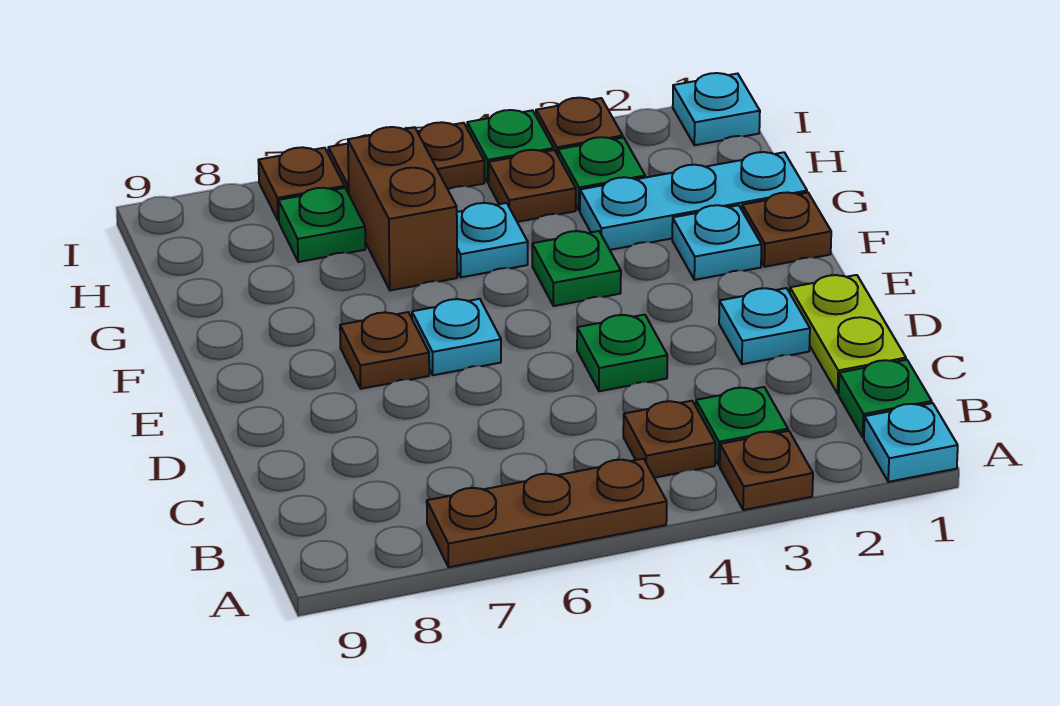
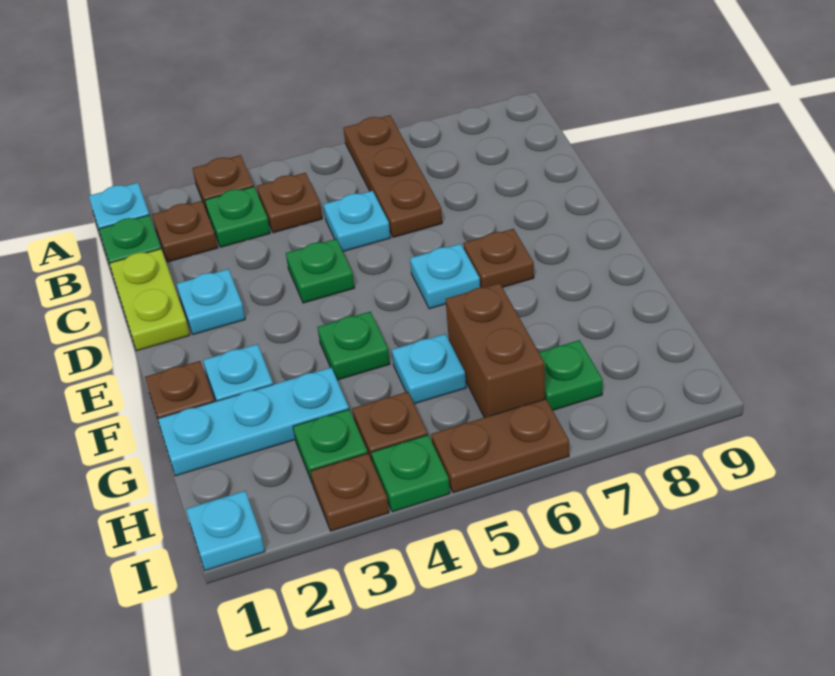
brown plate A5:A7 level 1 -> brown plate A6:C6 level 1
none -> cyan plate C5 level 1
brown plate I7 level 1 -> brown plate B2 level 1

